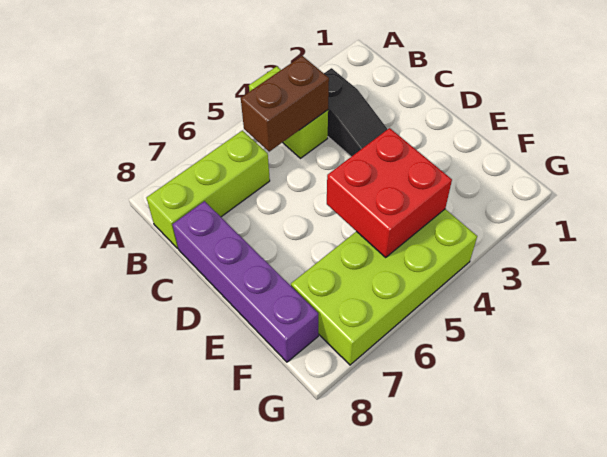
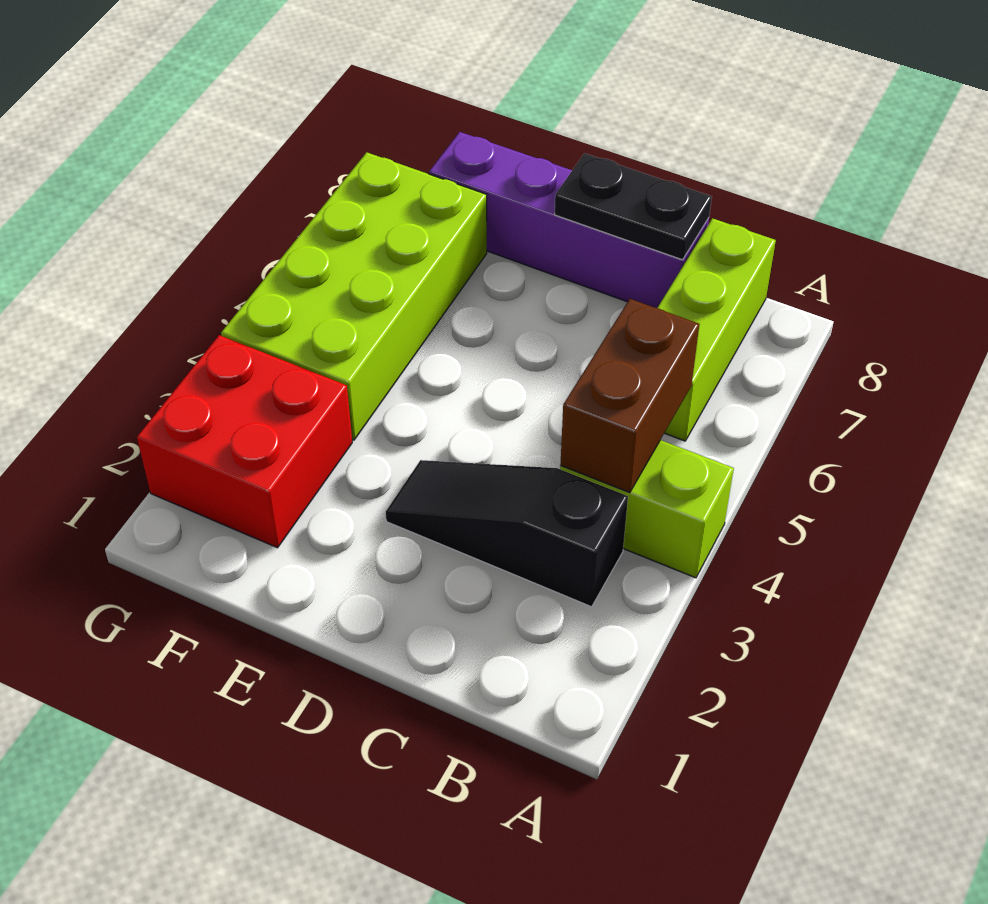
none -> black plate C8:D8 level 2
red brick E4:F5 level 2 -> red brick F2:G3 level 1

